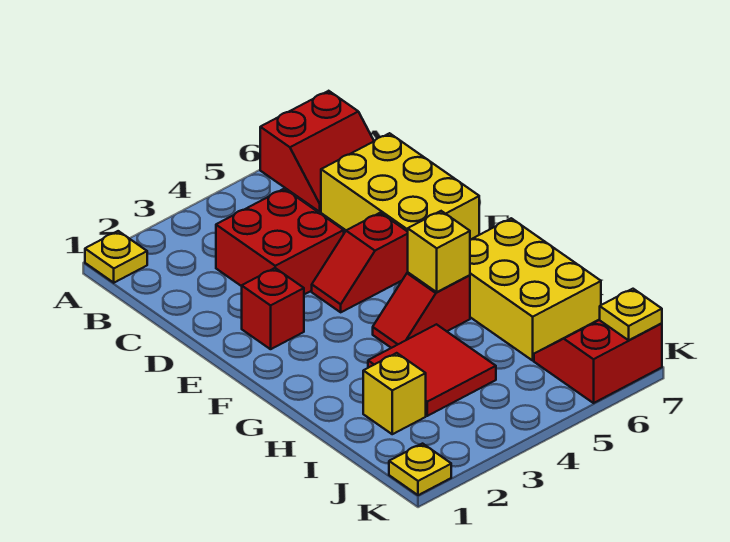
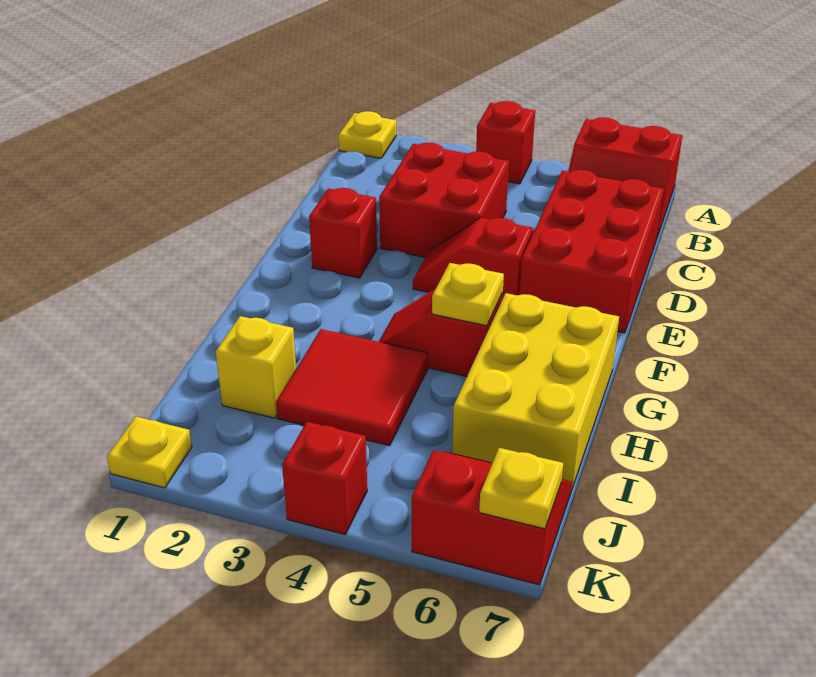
none -> red brick A4 level 1
yellow brick C6:E7 level 1 -> red brick C6:E7 level 1
yellow brick G5 level 2 -> yellow plate G5 level 2
none -> red brick K4 level 1

